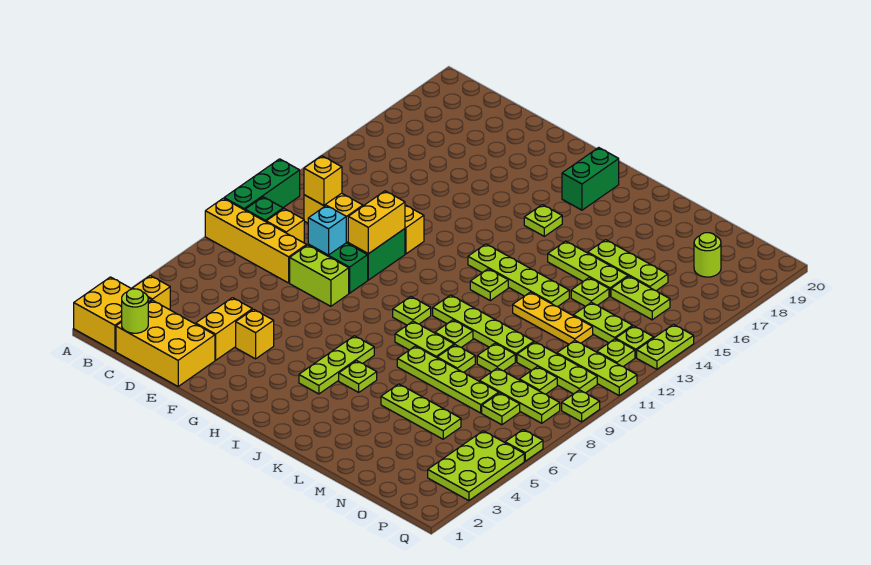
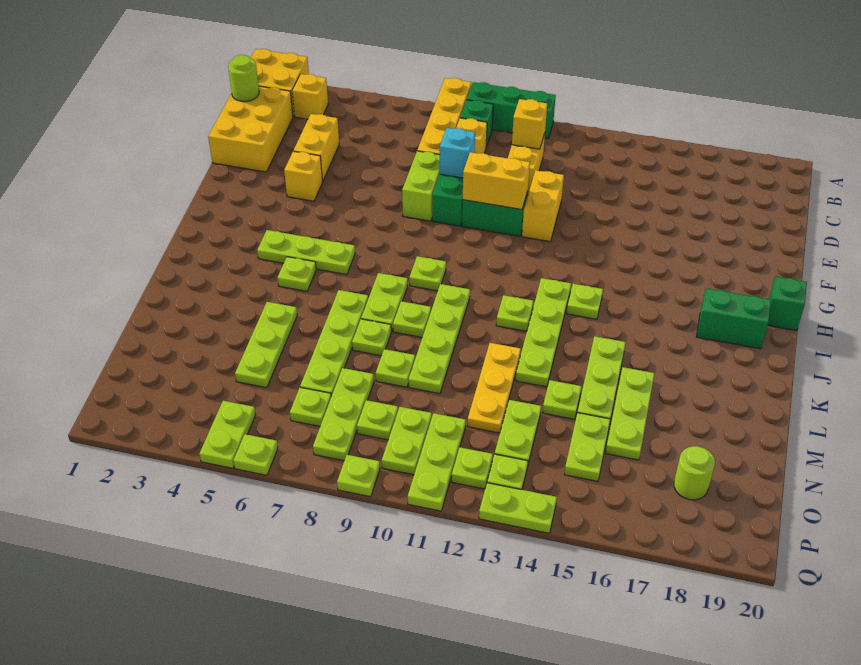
yellow brick E3:E4 level 1 -> yellow brick D4:E4 level 1
none -> green brick H20 level 1
lime plate I16 level 1 -> lime plate I14 level 1
lime plate N10:P10 level 1 -> lime plate O10:P10 level 1
lime plate P3:Q5 level 1 -> lime plate P5:Q5 level 1

